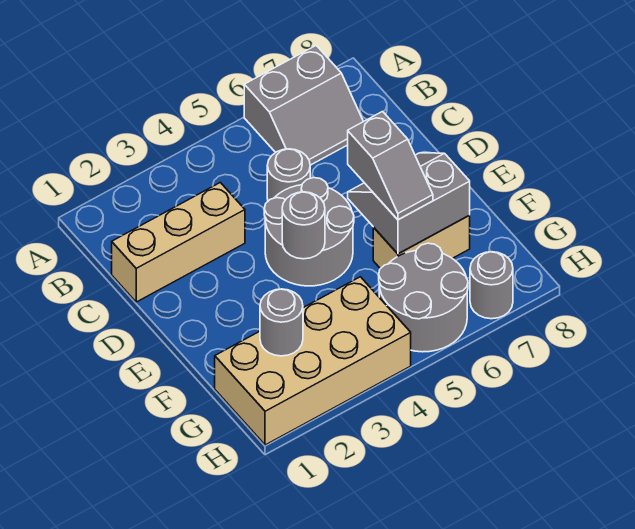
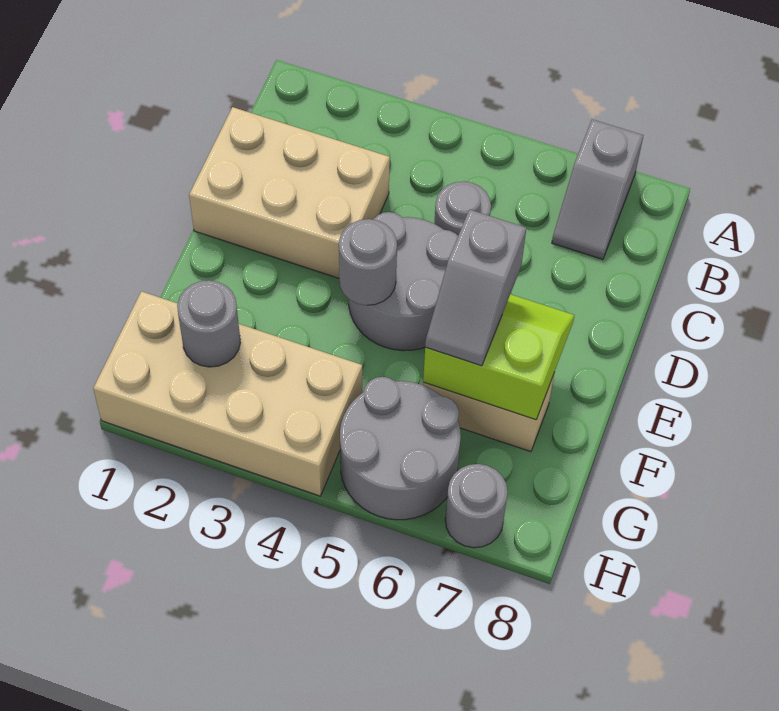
grey slope A6:B7 level 1 top A -> grey slope A7:B7 level 1 top A
tan brick C1:C3 level 1 -> tan brick C1:D3 level 1
grey slope E6:F7 level 2 top F -> lime slope E6:F7 level 2 top F

